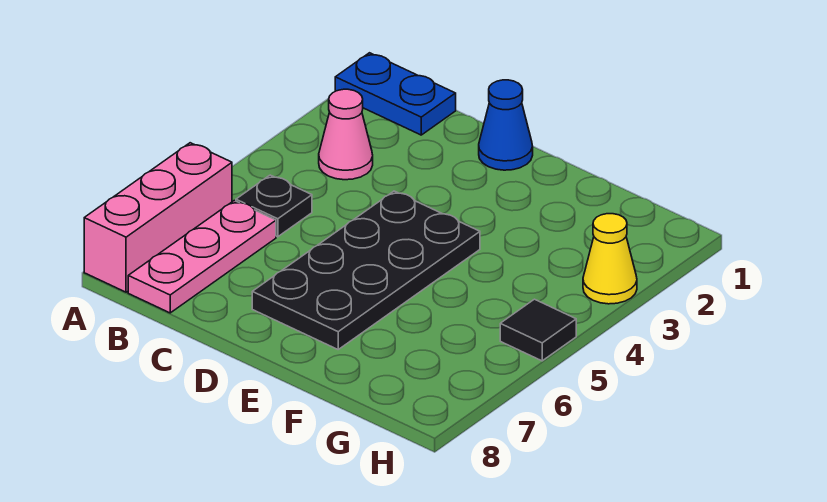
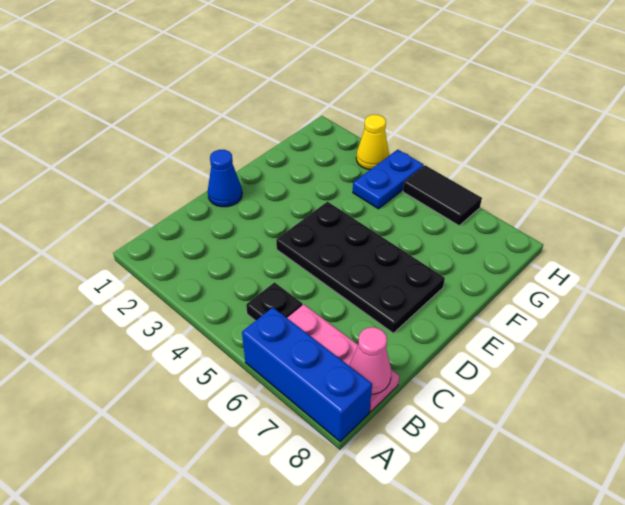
blue plate A1:B1 level 1 -> blue plate G4:H4 level 1
pink brick A6:A8 level 1 -> blue brick A6:A8 level 1
pink cone B3 level 1 -> pink cone B8 level 2
black tile H5 level 1 -> black tile H5:H6 level 1

